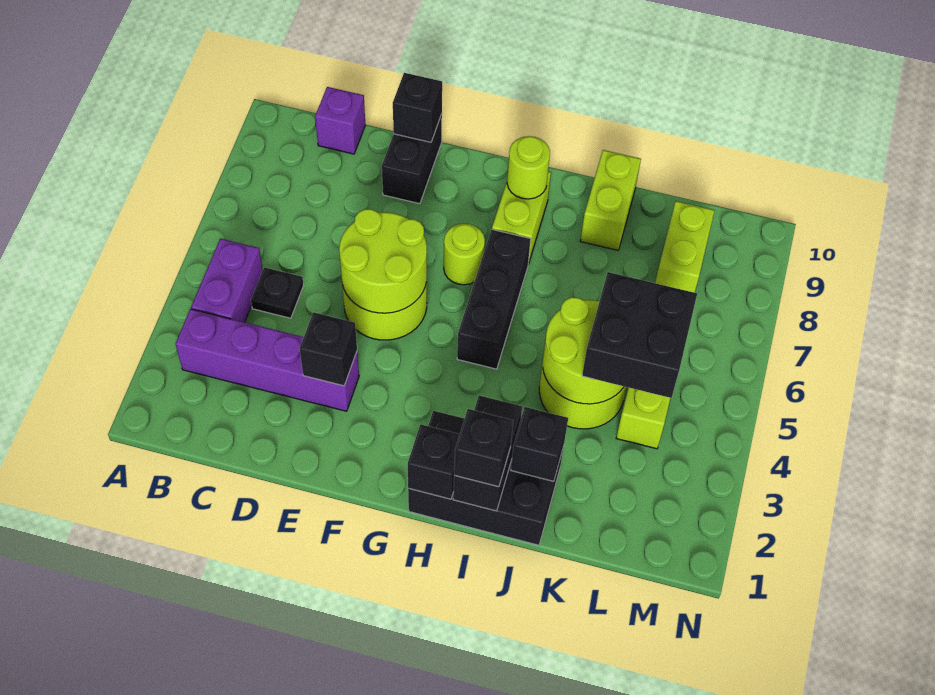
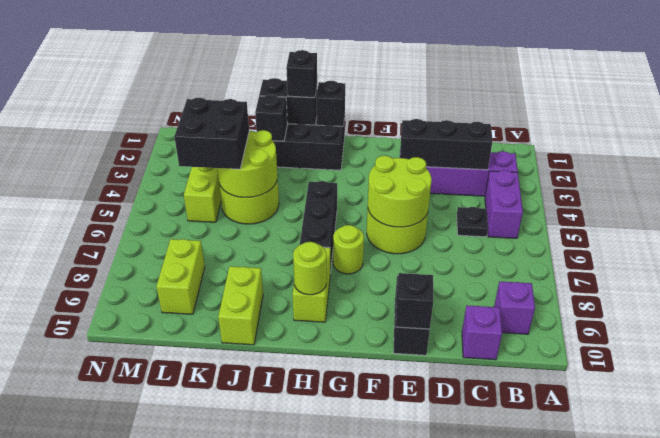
none -> purple brick B9 level 1
black brick E3 level 2 -> black brick C3:E3 level 2
black brick I1:I2 level 2 -> black brick I1:J1 level 2

